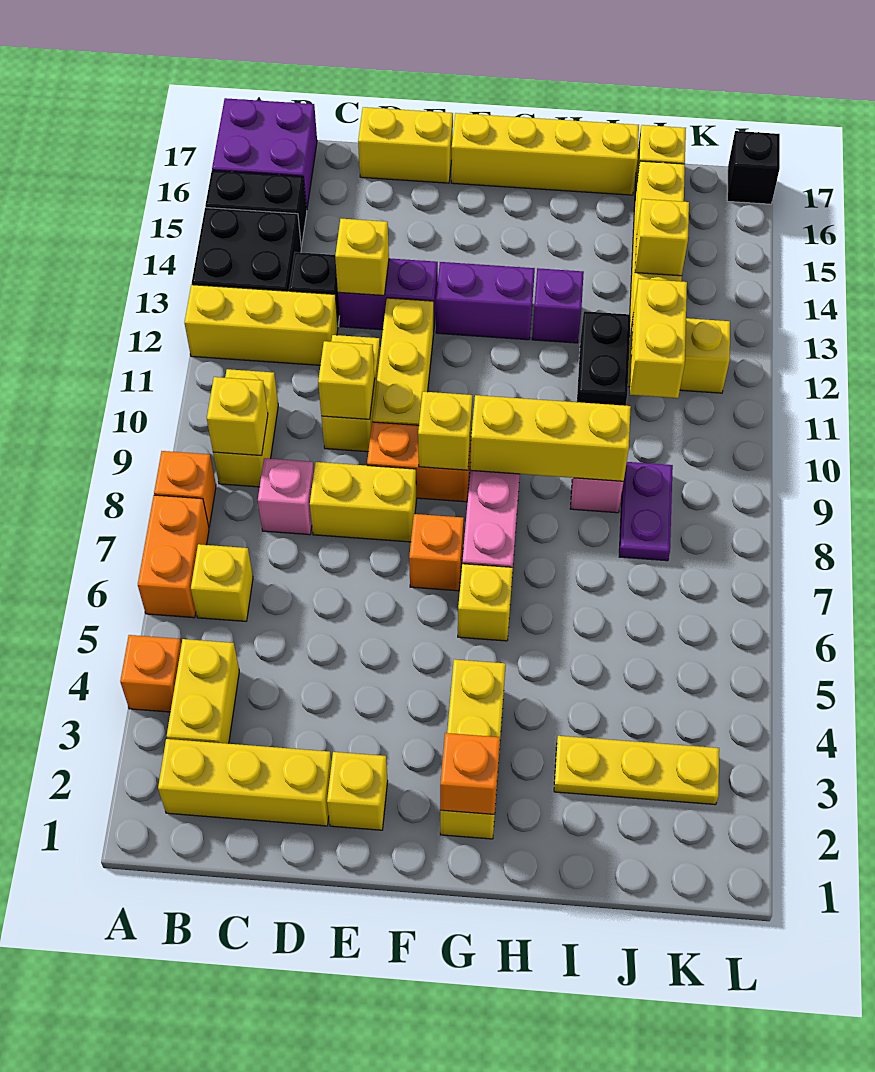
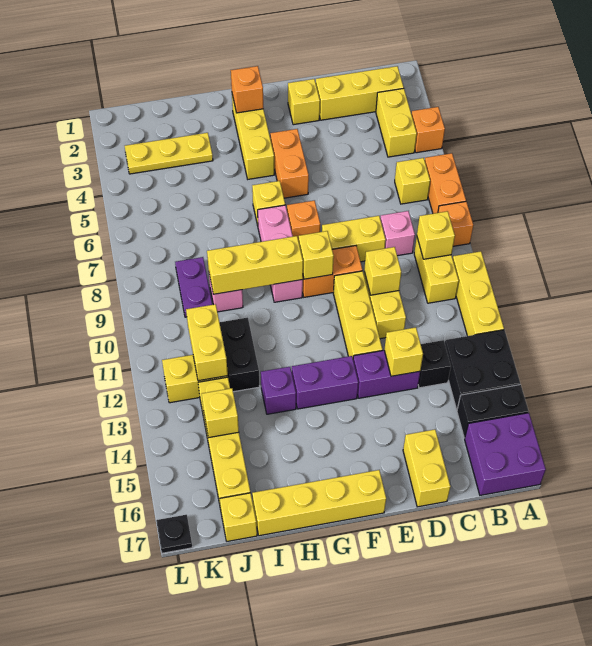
yellow brick A12:C12 level 1 -> yellow brick A10:A12 level 1
yellow brick D17:E17 level 1 -> yellow brick D16:D17 level 1
none -> orange brick F4:F5 level 1
black brick L17 level 1 -> black plate L17 level 1

